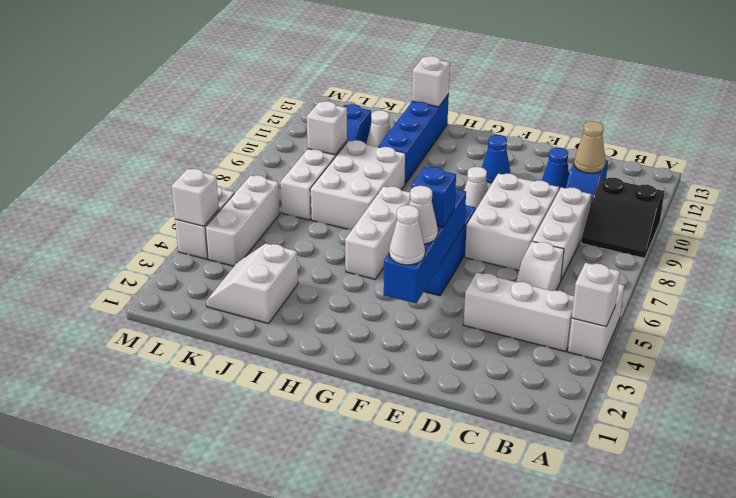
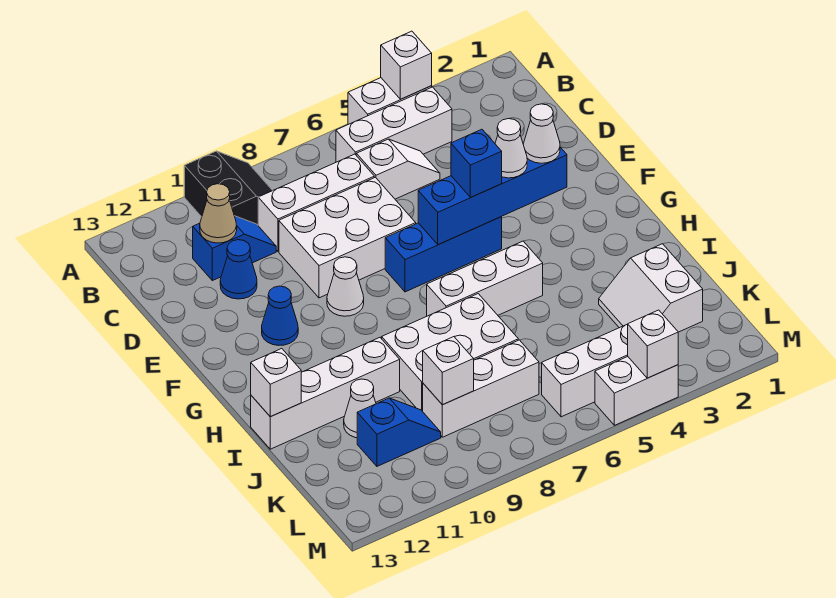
white brick B4:D4 level 1 -> white brick B4:B6 level 1
blue brick I10:I13 level 1 -> white brick I10:I13 level 1
white slope J2:K3 level 1 top J -> white slope J2:K3 level 1 top 2

